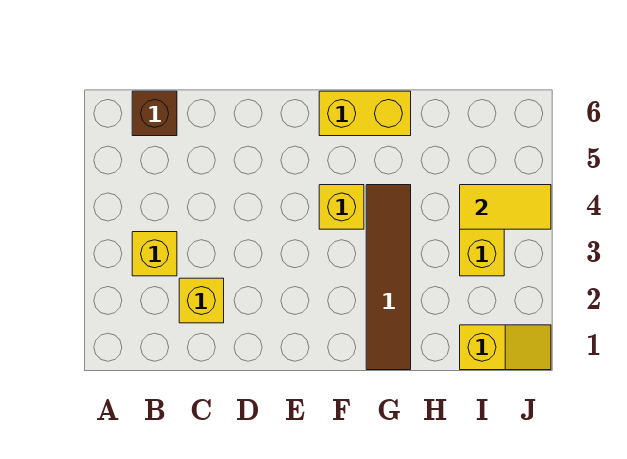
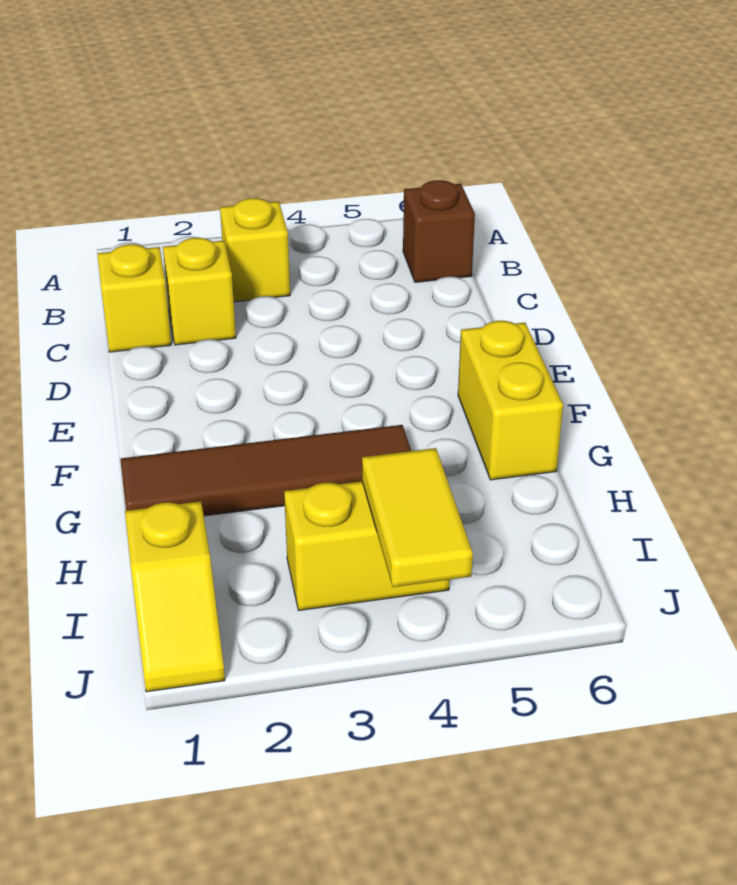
yellow brick F4 level 1 -> yellow brick C1 level 1

